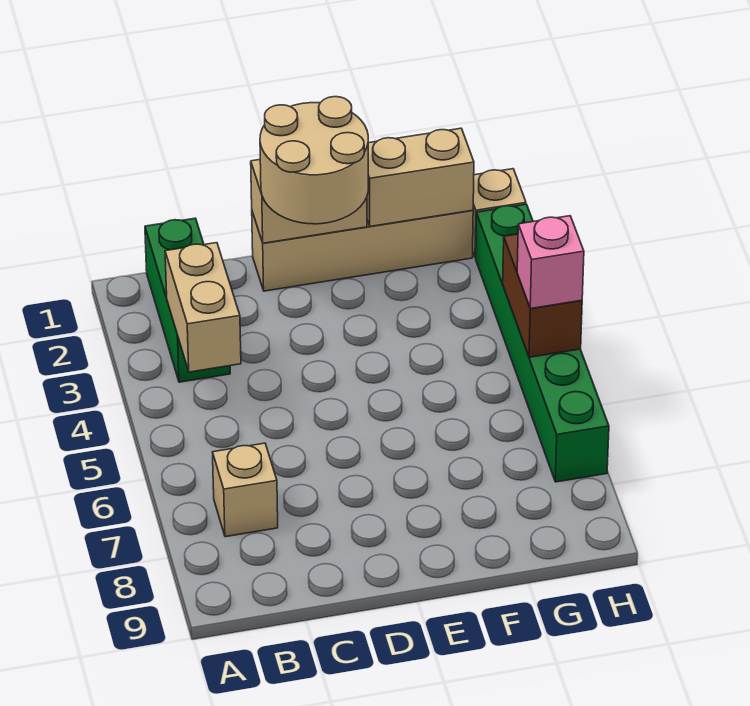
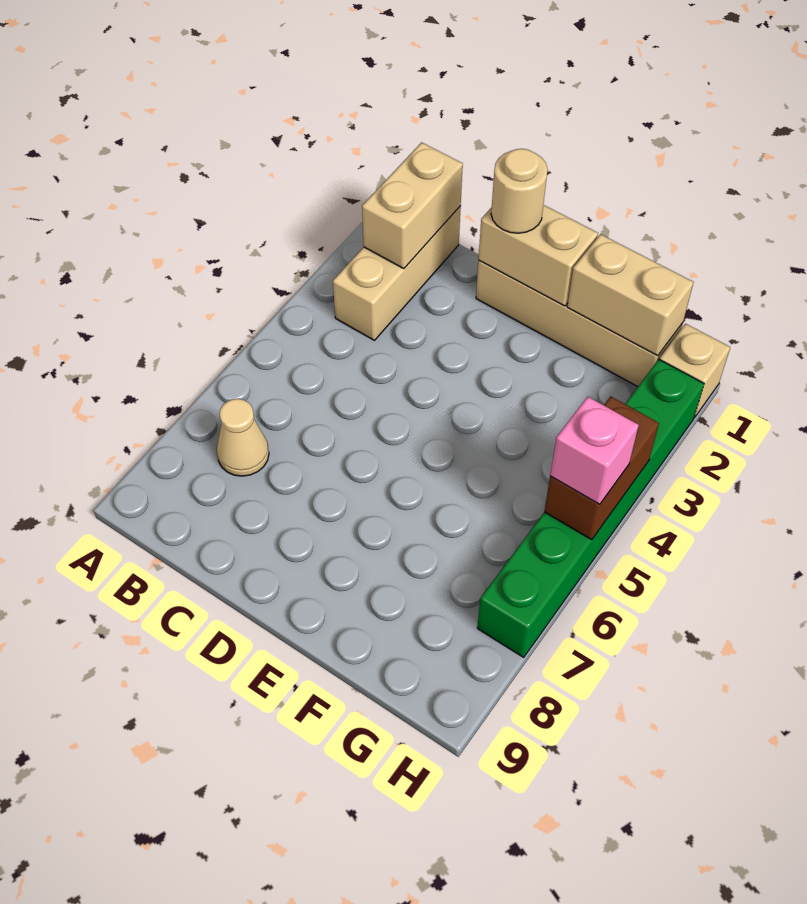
green brick B1:B3 level 1 -> tan brick B1:B3 level 1
tan brick B3:B4 level 2 -> tan brick B1:B2 level 2
tan brick B7 level 1 -> tan cone B7 level 1
tan round brick D1:E2 level 3 -> tan round brick D1 level 3

